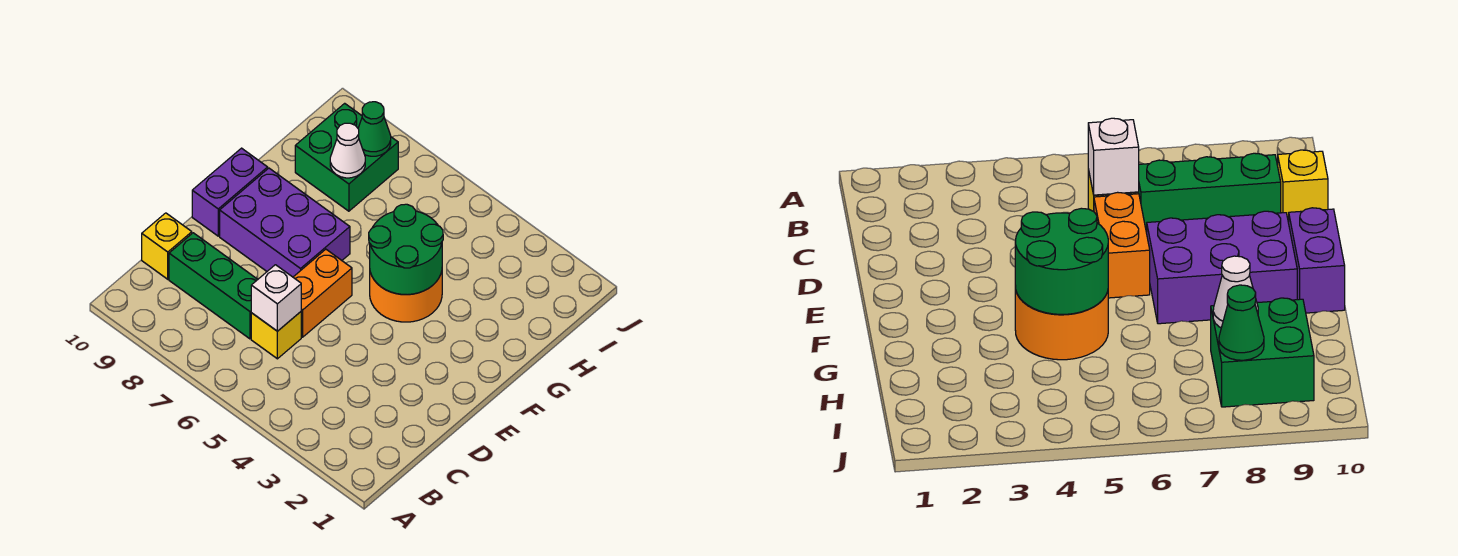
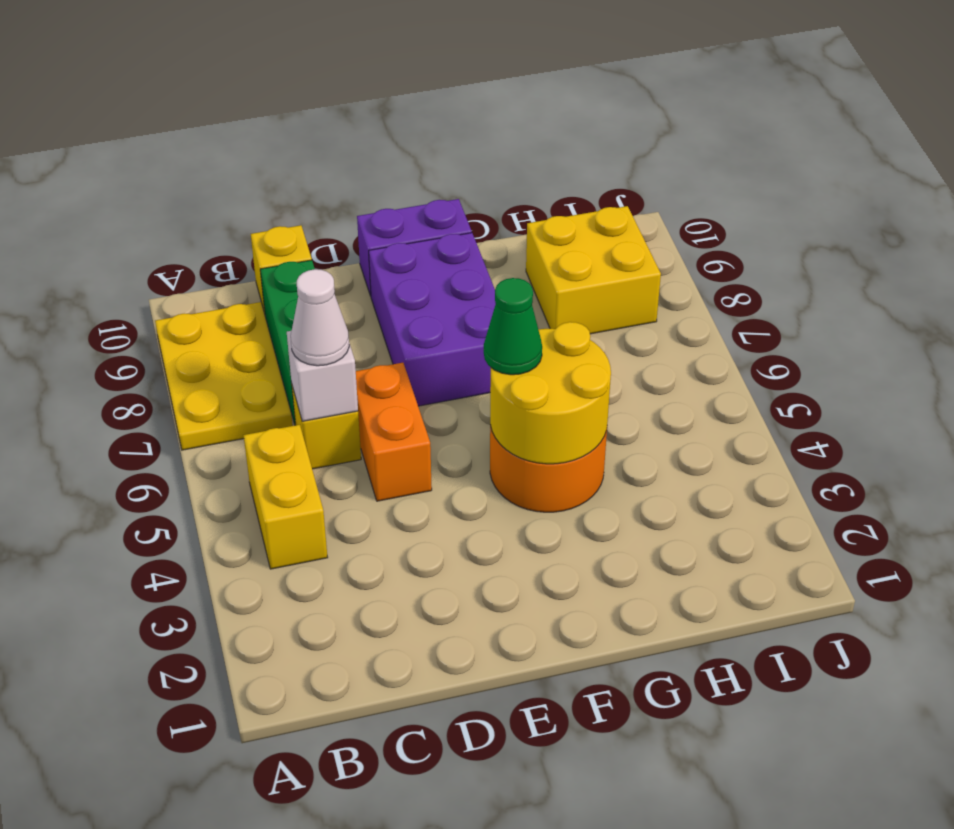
none -> yellow plate A7:B9 level 1
none -> yellow brick B4:B5 level 1
orange brick D6:E6 level 1 -> orange brick D5:D6 level 1
green round brick F4:G5 level 2 -> yellow round brick F4:G5 level 2
green brick H8:I9 level 1 -> yellow brick H8:I9 level 1
white cone H8 level 2 -> white cone C6 level 3
green cone I8 level 2 -> green cone F5 level 3

